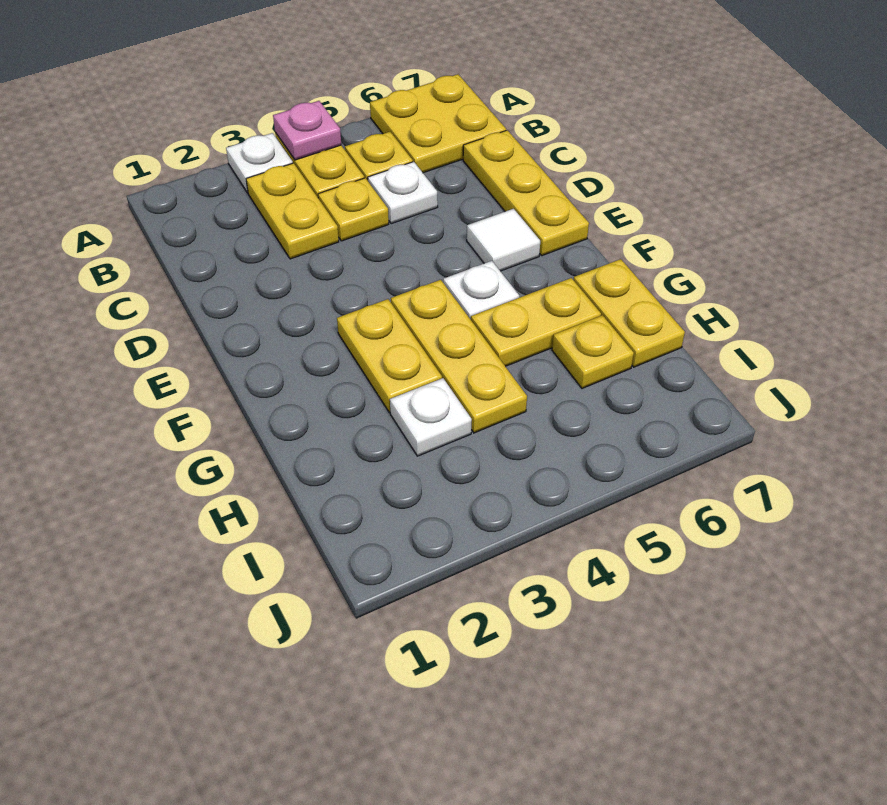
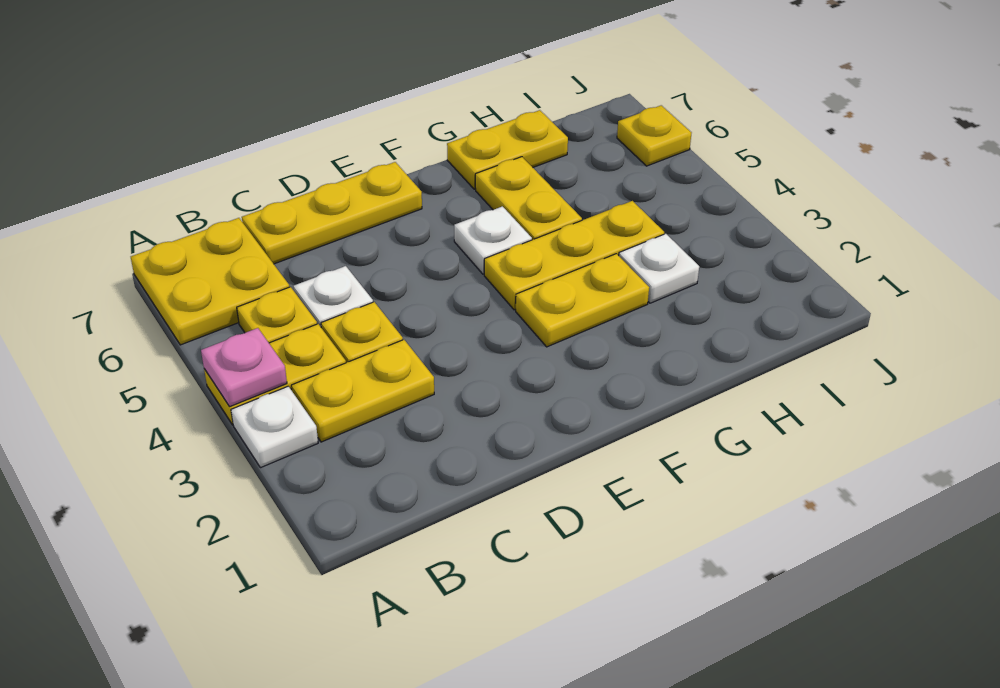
white tile E6 level 1 -> none
yellow plate H6 level 1 -> yellow plate J6 level 1

